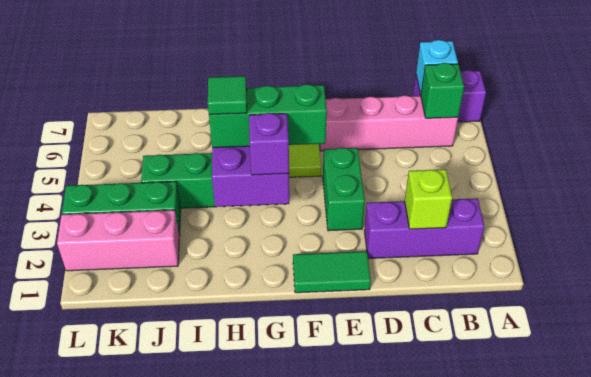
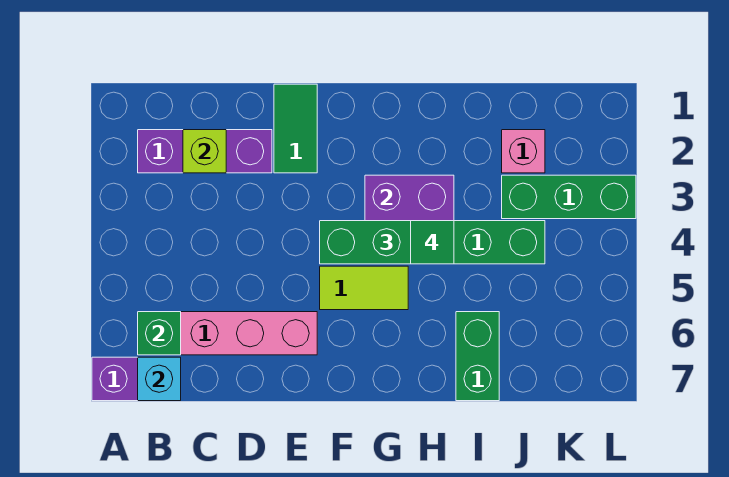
green tile E1:F1 level 1 -> green tile E1:E2 level 1
green brick E3:E4 level 1 -> green brick I6:I7 level 1
purple brick G3 level 3 -> none
pink brick J2:L2 level 1 -> pink brick J2 level 1

